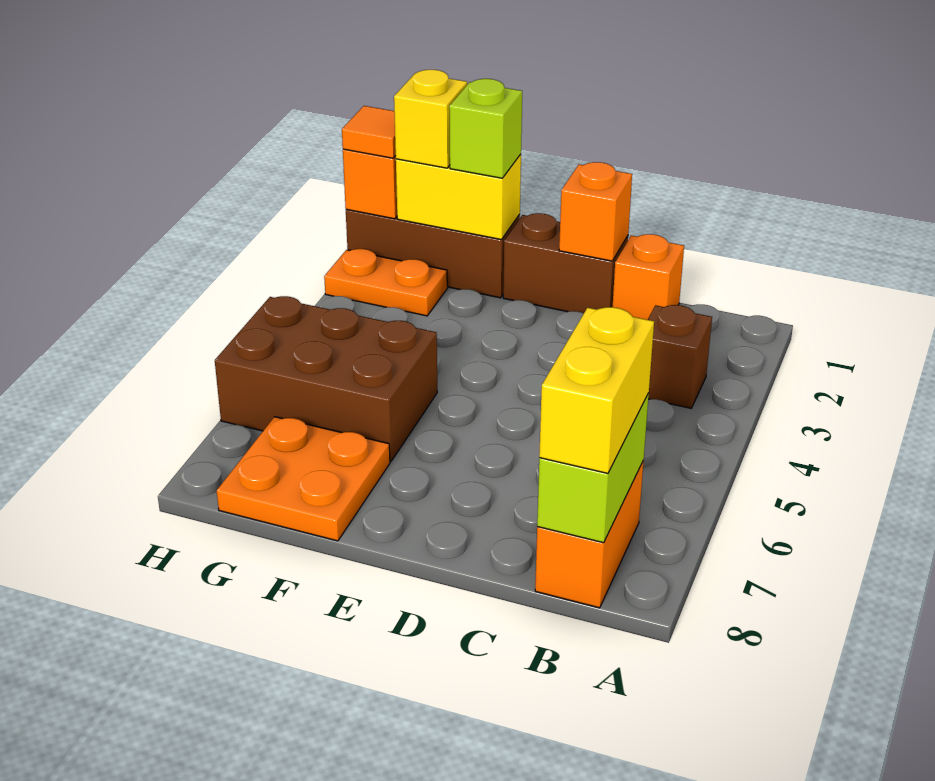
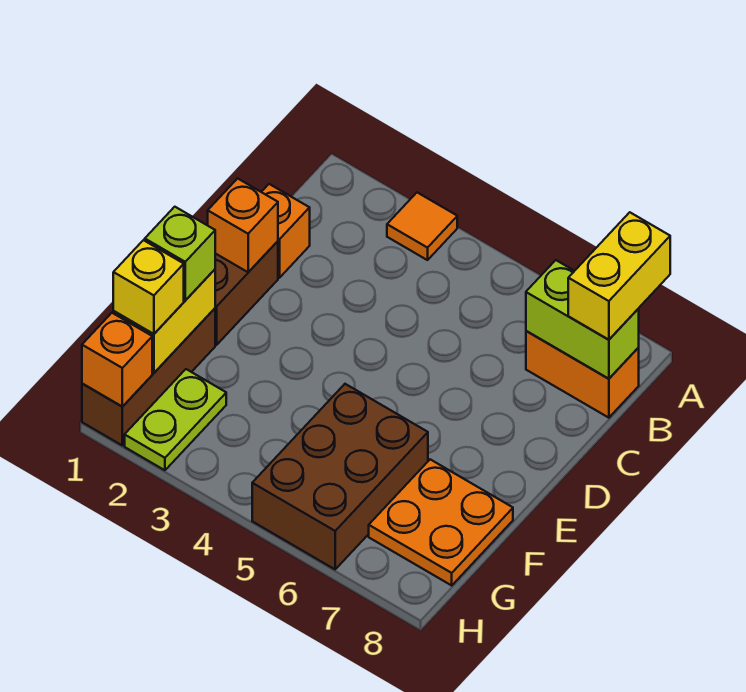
brown brick B3 level 1 -> none
yellow brick B7:B8 level 3 -> yellow brick A8:B8 level 3
orange plate G2:H2 level 1 -> lime plate G2:H2 level 1
orange tile H1 level 3 -> orange tile A3 level 1

